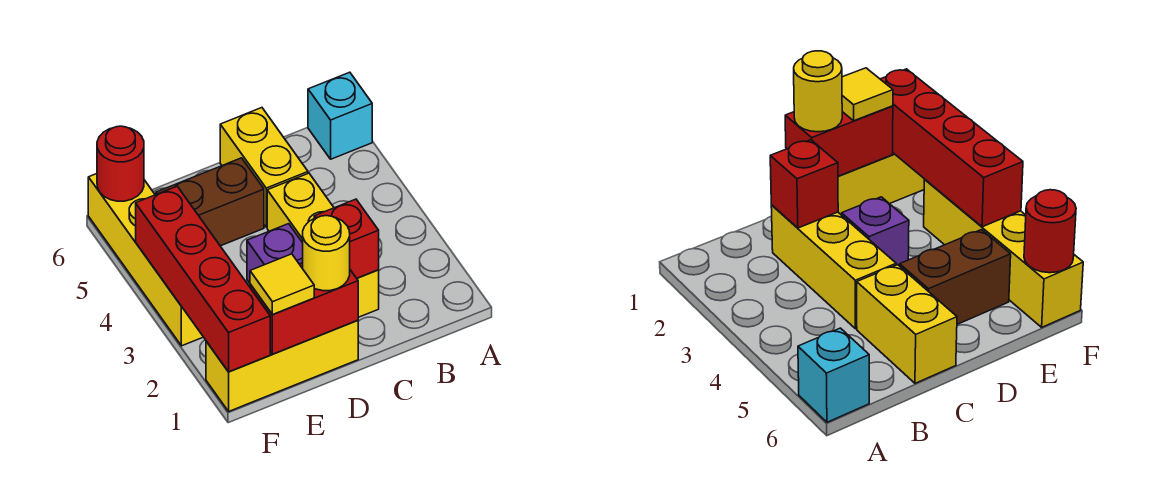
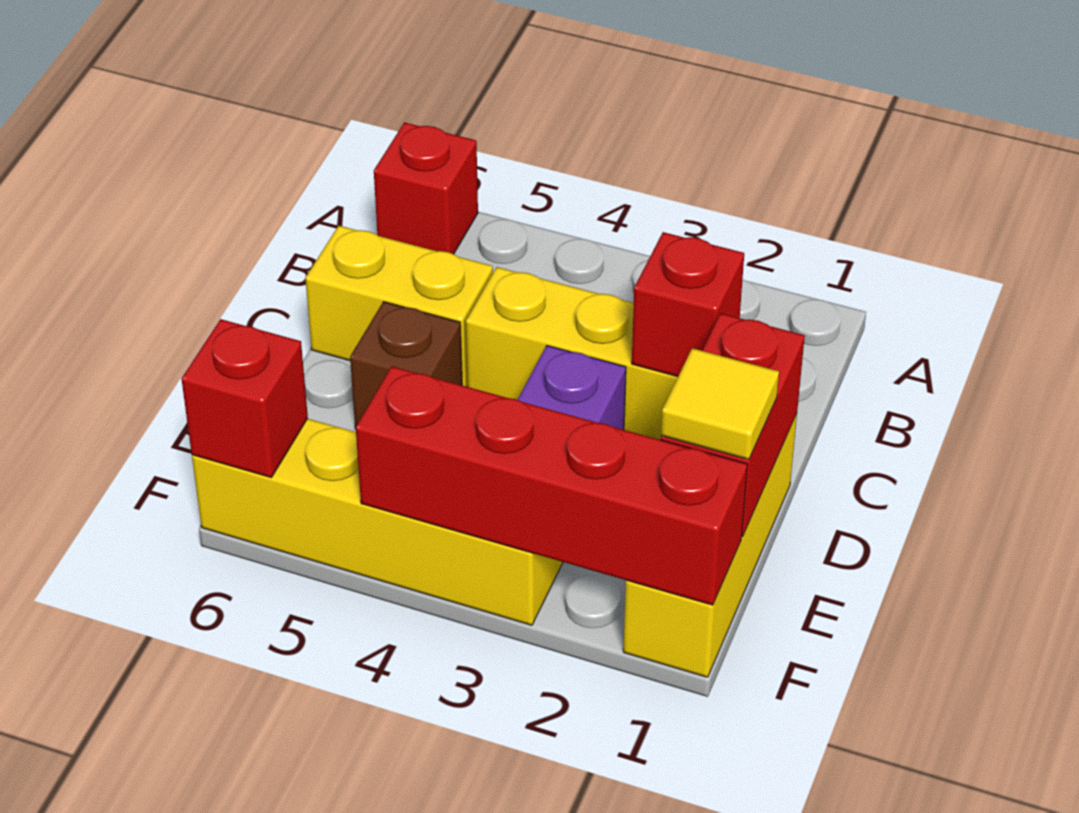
cyan brick A6 level 1 -> red brick A6 level 1
yellow round brick D1 level 3 -> none
brown brick D5:E5 level 1 -> brown brick D5 level 1
red round brick F6 level 2 -> red brick F6 level 2

